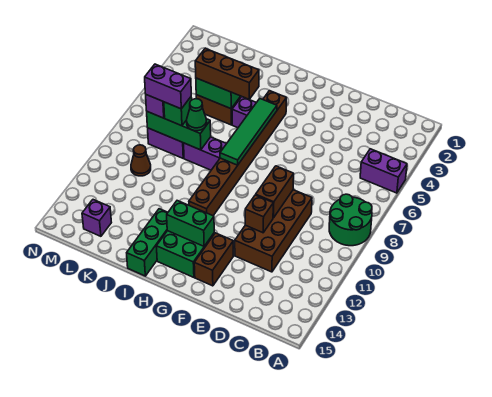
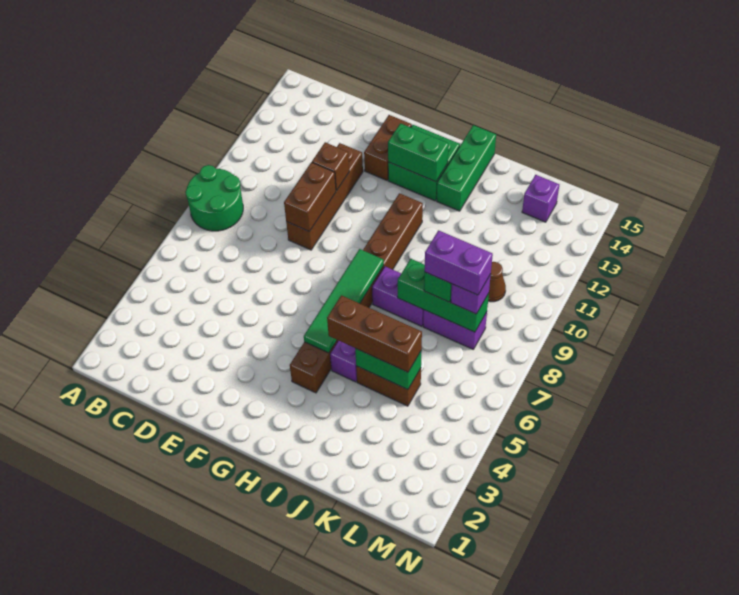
purple brick A5:B5 level 1 -> none
brown brick D9:E12 level 1 -> brown brick E9:E12 level 1
green cone J8 level 3 -> none

